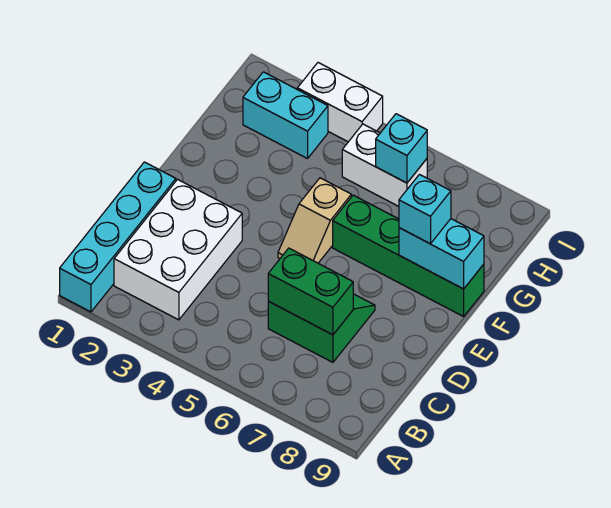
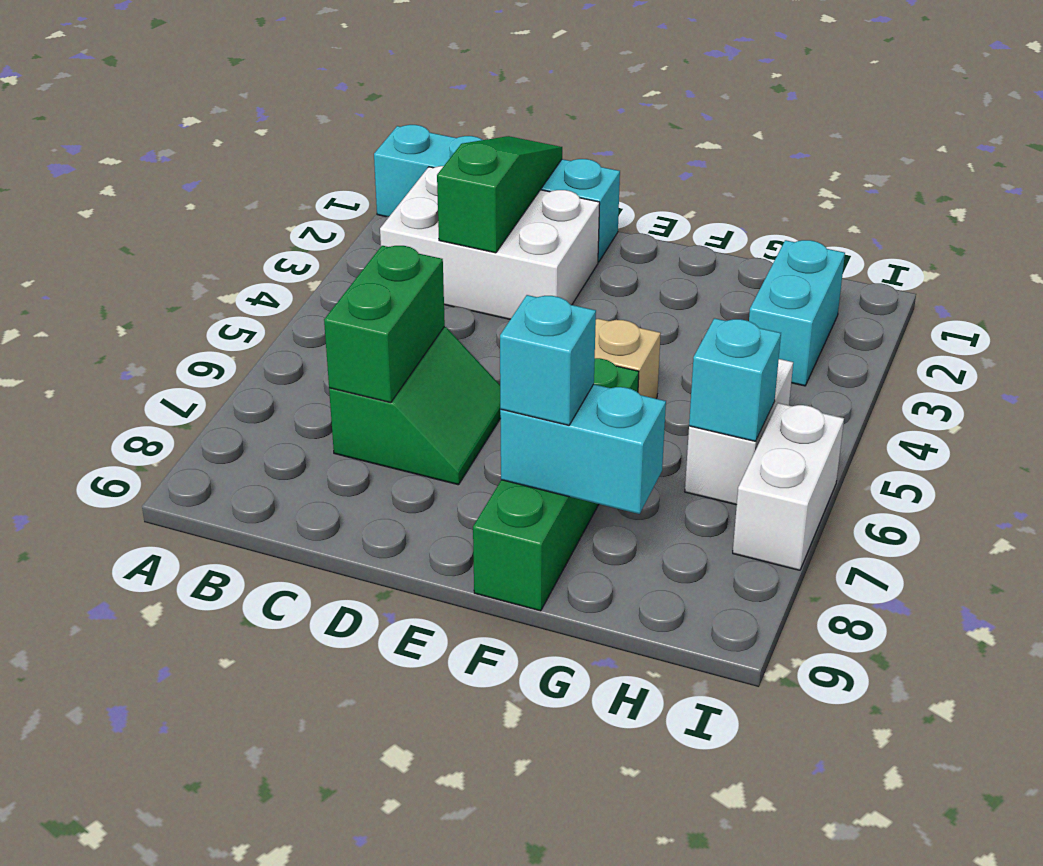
none -> green slope C1:C3 level 2 top 3
cyan brick F8:F9 level 2 -> cyan brick F8:G8 level 2
white brick I3:I4 level 1 -> white brick I6:I7 level 1

